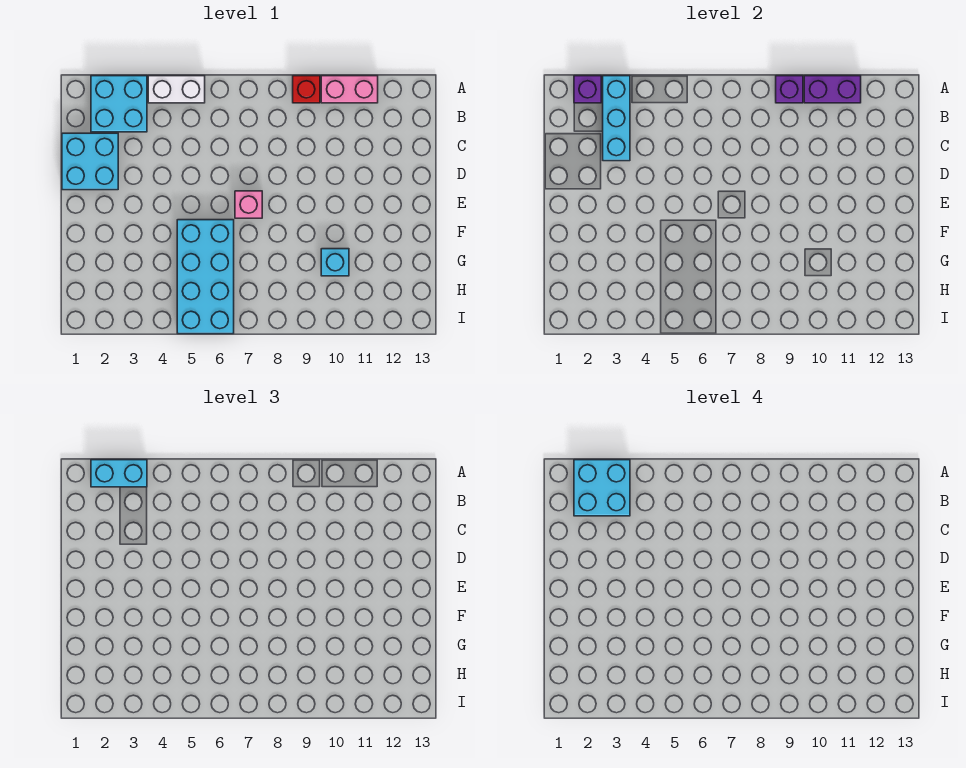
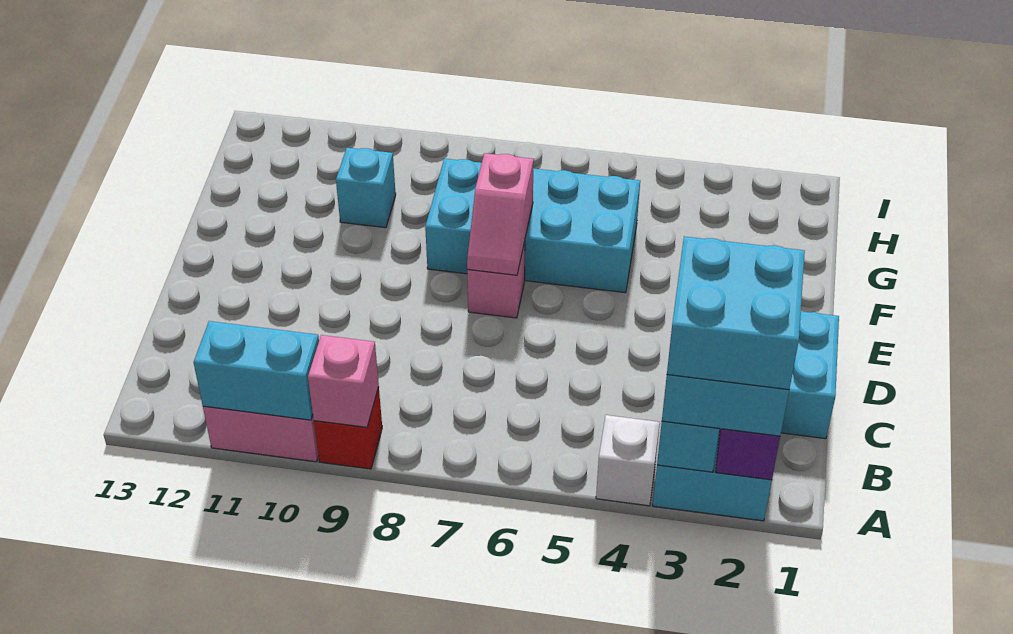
white brick A4:A5 level 1 -> white brick A4 level 1
purple brick A9 level 2 -> pink brick A9 level 2
purple brick A10:A11 level 2 -> cyan brick A10:A11 level 2
none -> pink slope E7:F7 level 2 top F
cyan brick F5:I6 level 1 -> cyan brick F5:G8 level 1

